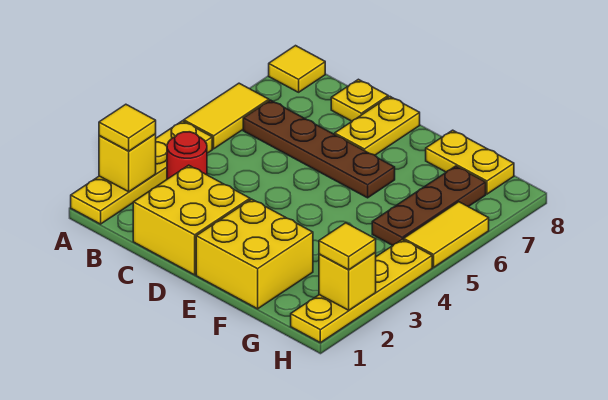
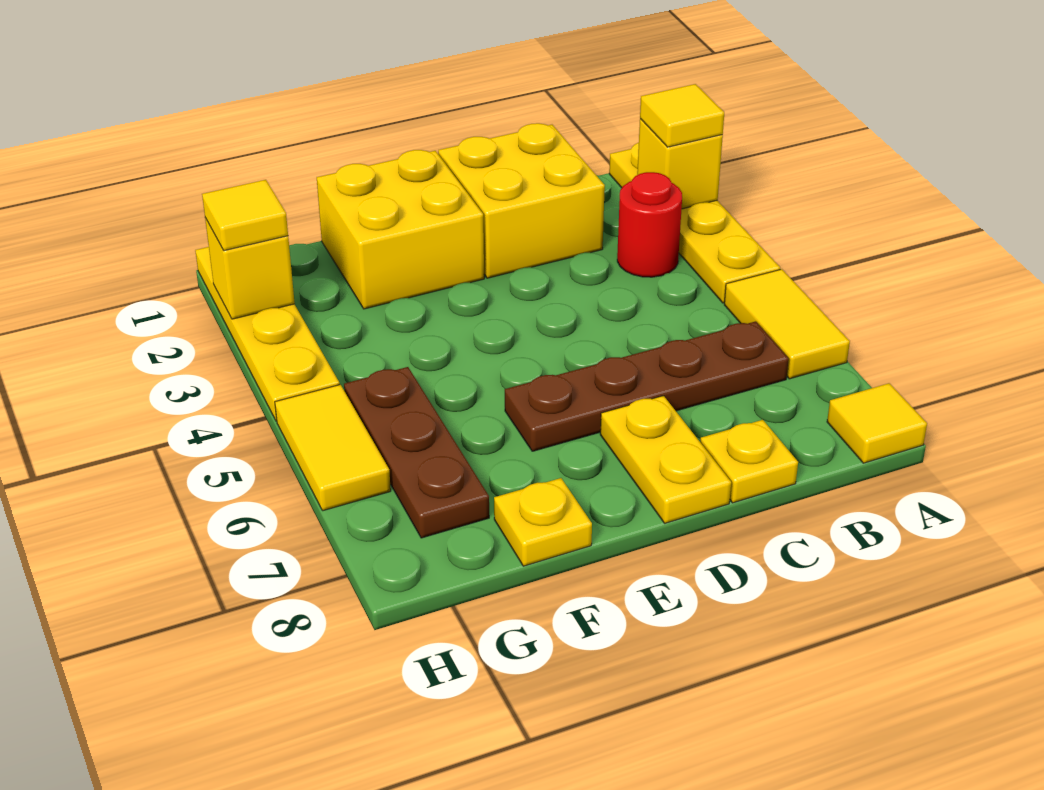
yellow plate F8:G8 level 1 -> yellow plate F8 level 1

